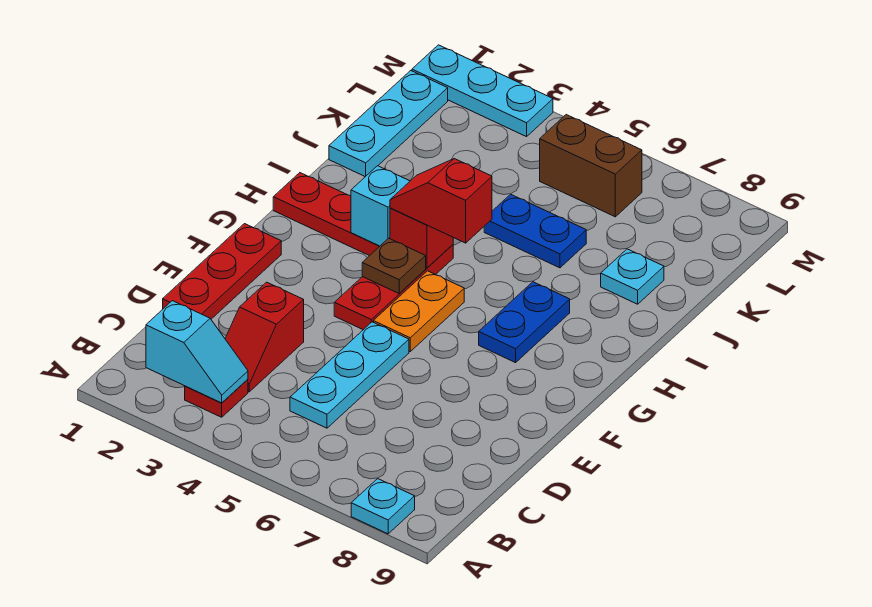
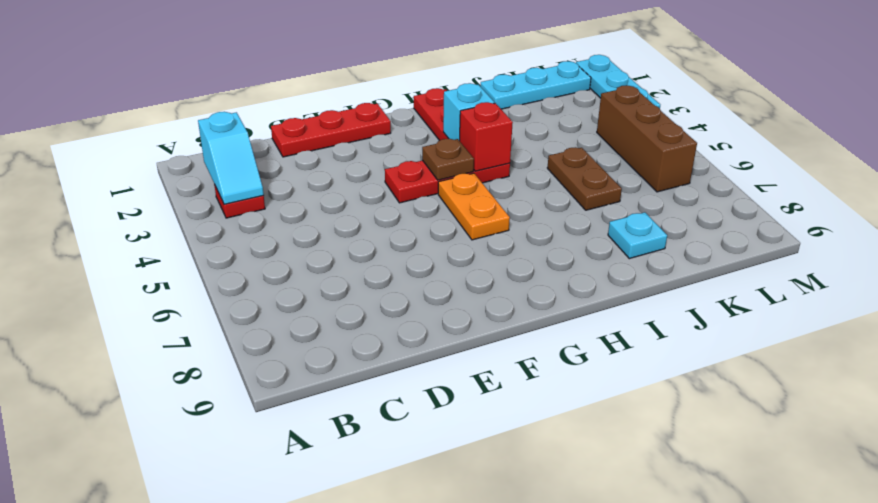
cyan plate A8 level 1 -> none
red slope C3:D3 level 1 top D -> none
cyan plate C5:E5 level 1 -> none
orange plate F5:G5 level 1 -> orange plate G5:G6 level 1
blue plate G7:H7 level 1 -> none
red slope H4:H5 level 3 top 5 -> none
blue plate J5:J6 level 1 -> brown plate J5:J6 level 1
brown brick L5:L6 level 1 -> brown brick L4:L6 level 1

